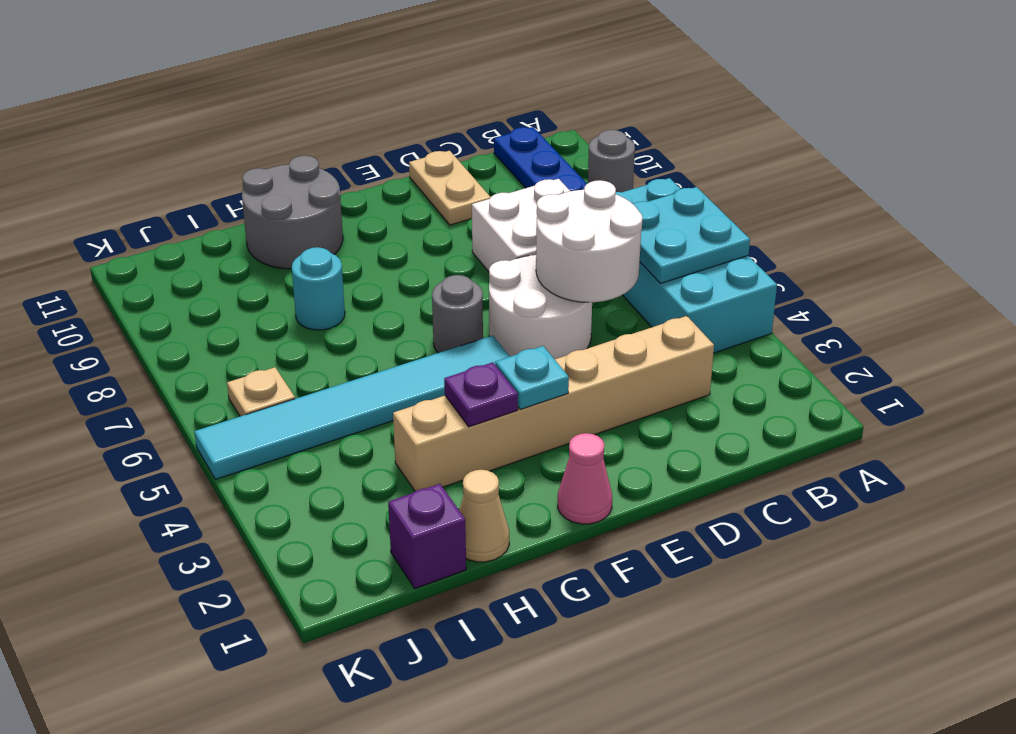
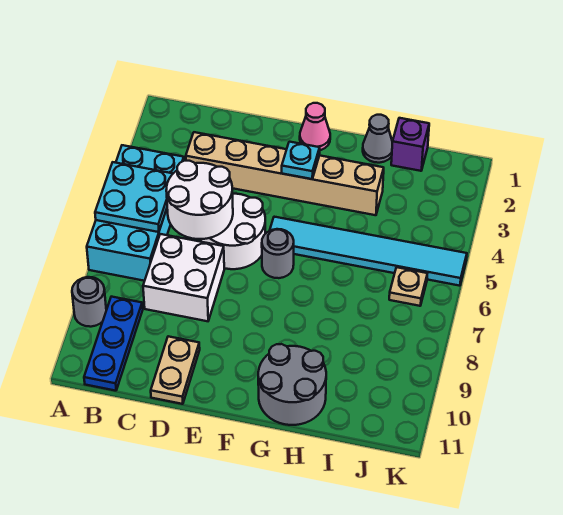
purple plate G3 level 2 -> none
tan cone H1 level 1 -> grey cone H1 level 1
cyan round brick H8 level 1 -> none

